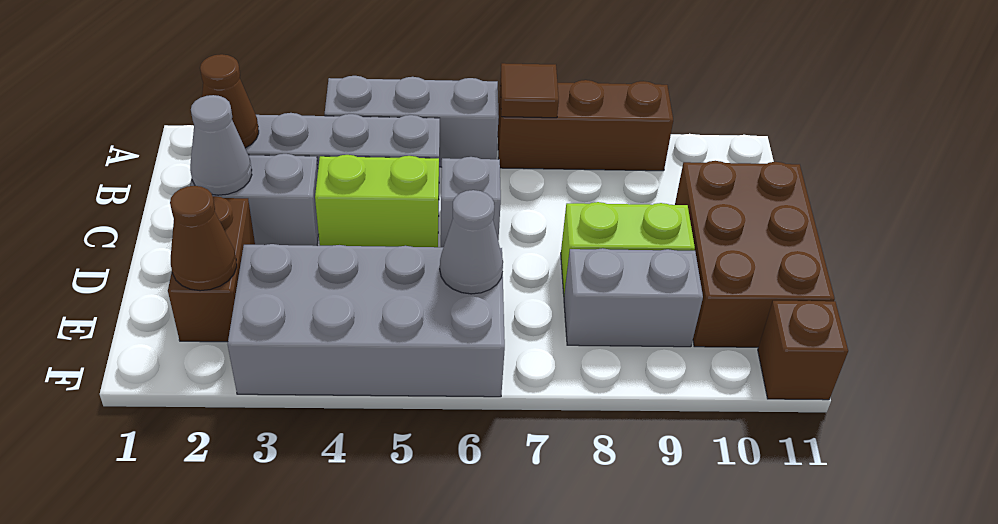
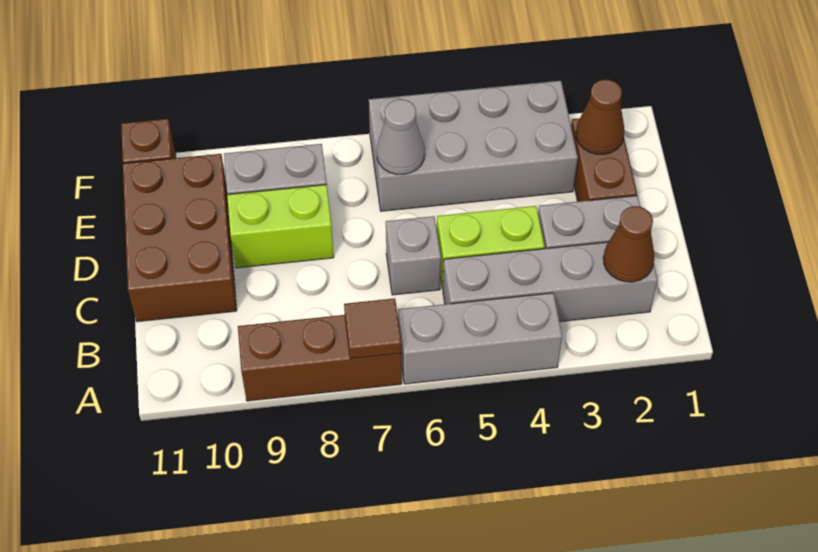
grey cone C2 level 2 -> none

